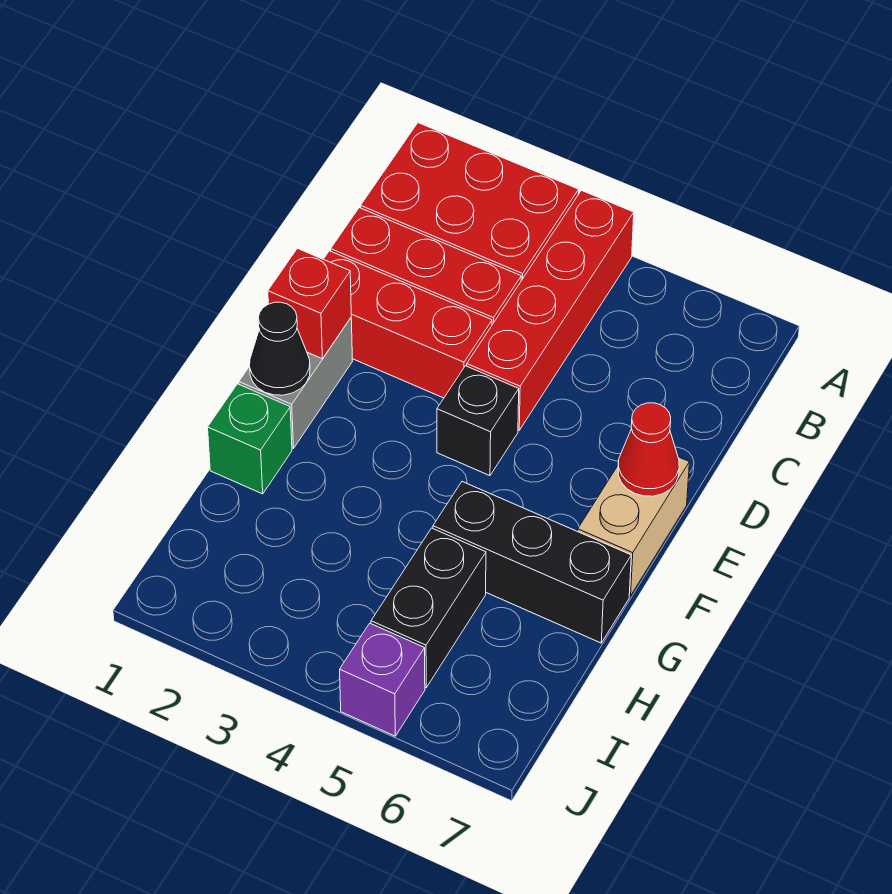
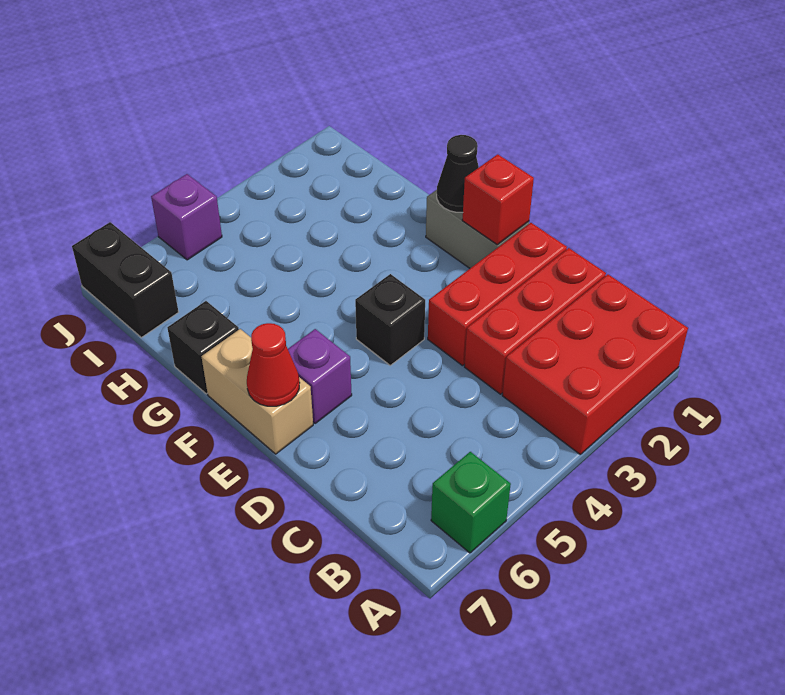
red brick A4:D4 level 1 -> none
none -> purple brick E6 level 1
green brick G1 level 1 -> green brick A6 level 1
black brick G5:G7 level 1 -> black brick G7 level 1
black brick H5:I5 level 1 -> black brick I7:J7 level 1

